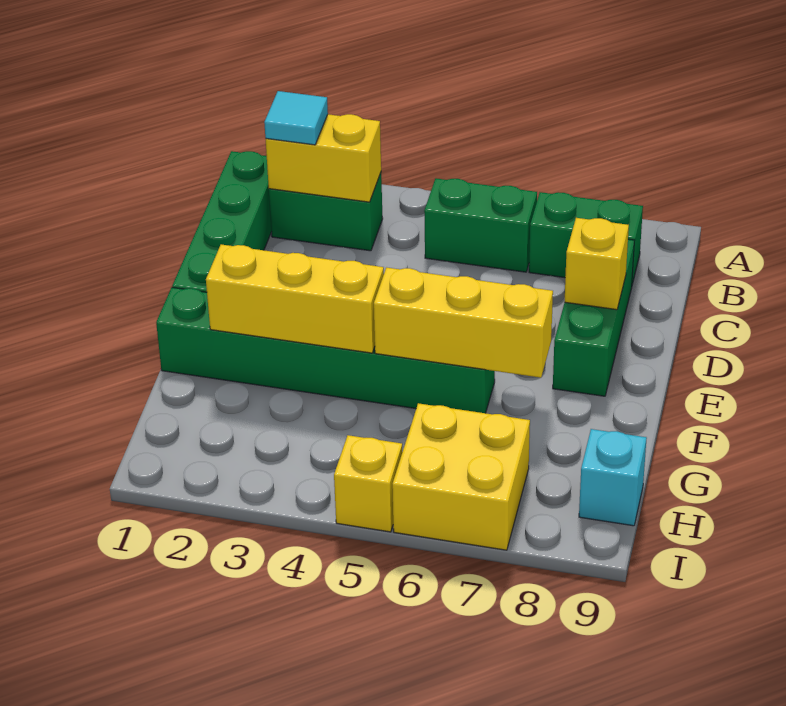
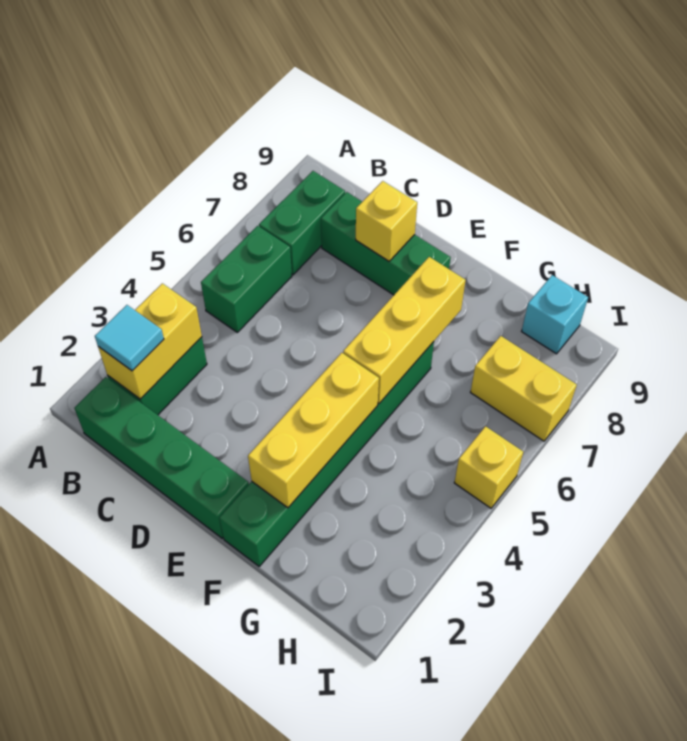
yellow brick H6:I7 level 1 -> yellow brick H7:I7 level 1

